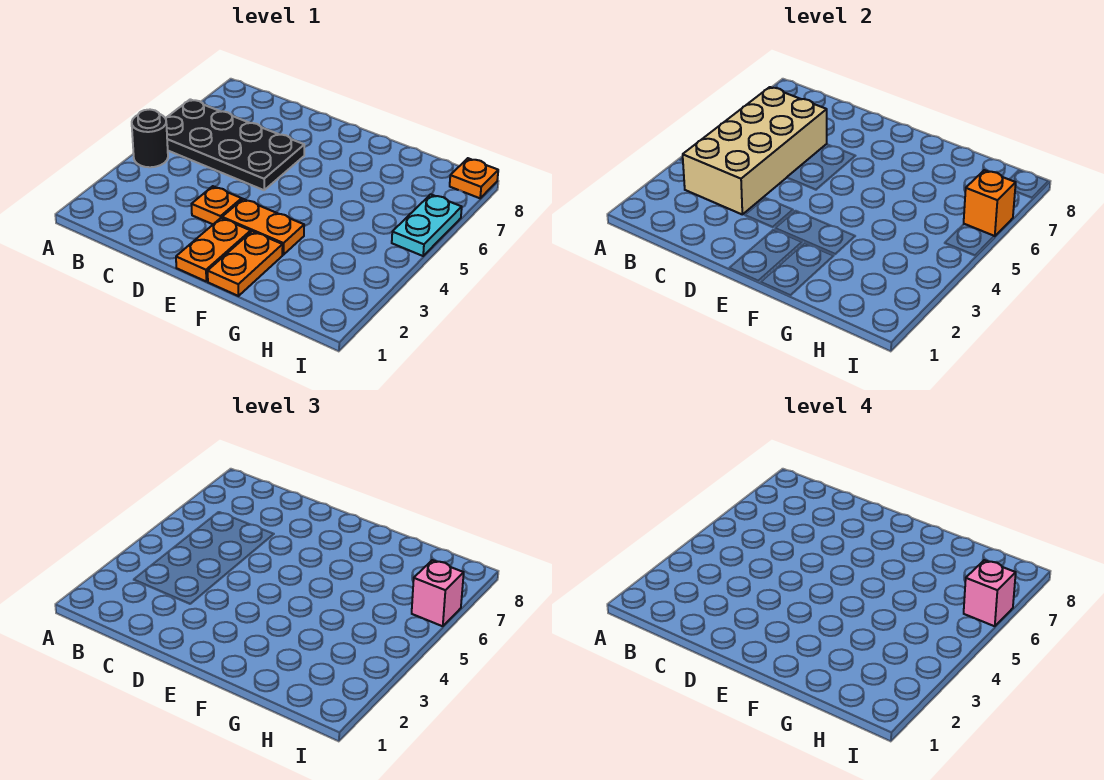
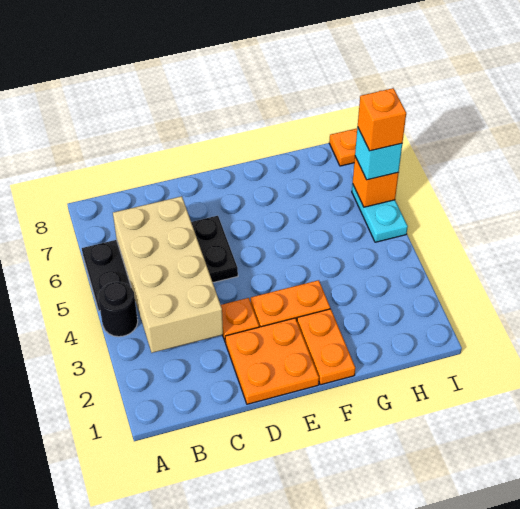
orange plate E1:E2 level 1 -> orange plate D1:E2 level 1
pink brick I6 level 3 -> cyan brick I6 level 3
pink brick I6 level 4 -> orange brick I6 level 4

